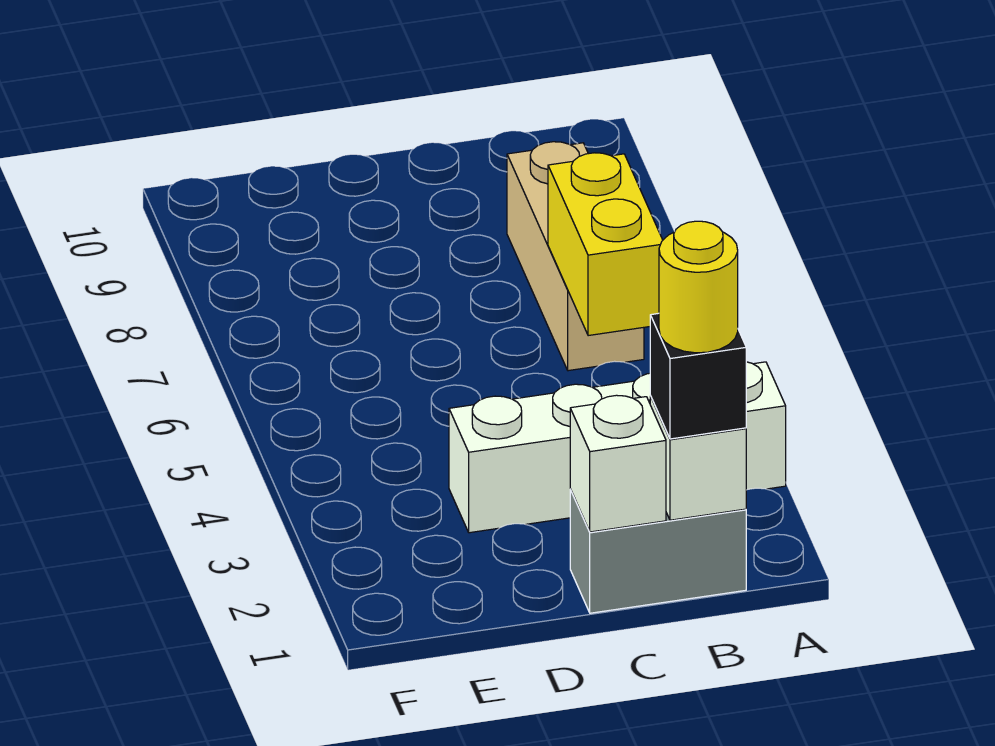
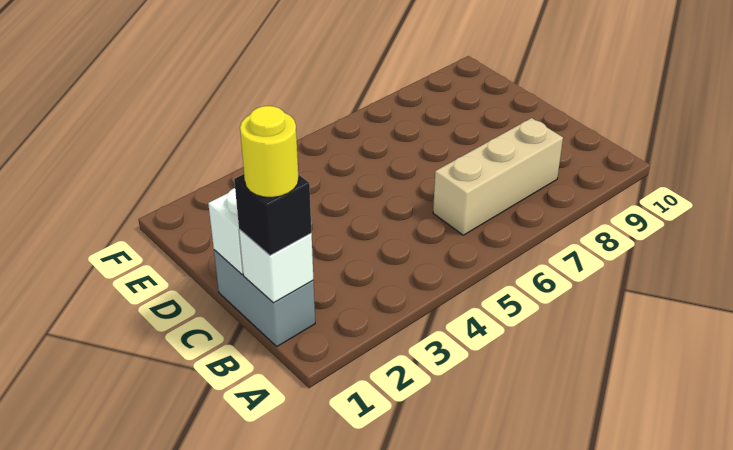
white brick A3:D3 level 1 -> none
yellow brick B5:B6 level 2 -> none

